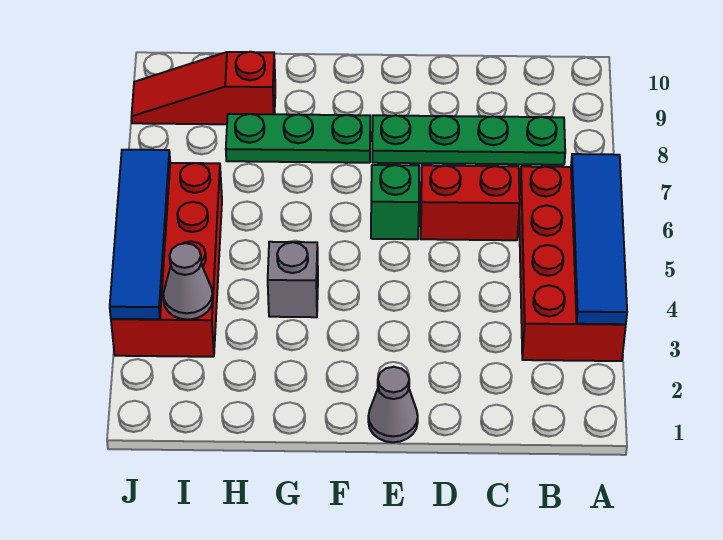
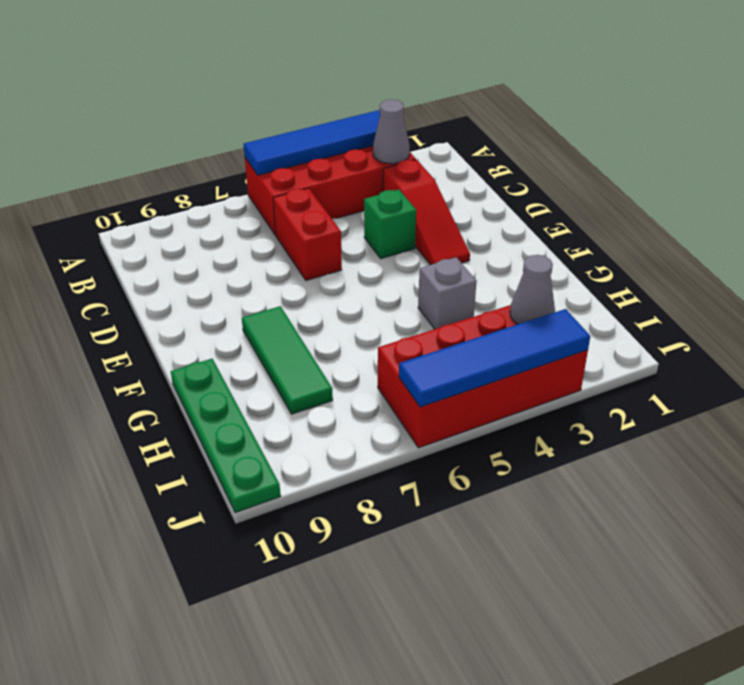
green plate B8:E8 level 1 -> green plate G10:J10 level 1
grey cone E1 level 1 -> grey cone B3 level 2
green brick E6 level 1 -> green brick D4 level 1
green plate F8:H8 level 1 -> green tile F8:H8 level 1
red slope H9:J9 level 1 top H -> red slope C3:E3 level 1 top C

